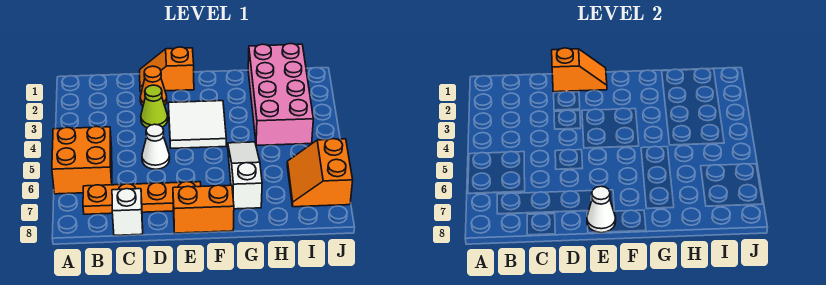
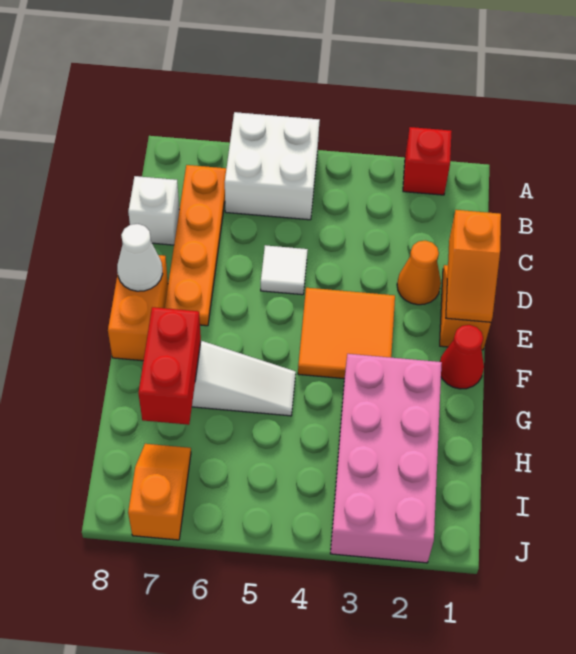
none -> red brick A2 level 1
orange brick A5:B6 level 1 -> white brick A5:B6 level 1
lime cone D3 level 1 -> none
white cone D5 level 1 -> white tile D5 level 1
white tile E3:F4 level 1 -> orange tile E3:F4 level 1
none -> red cone F1 level 1
none -> red brick G7:H7 level 2
pink brick H1:I4 level 1 -> pink brick G2:J3 level 1
orange slope I6:J7 level 1 top J -> orange slope I7:J7 level 1 top J

